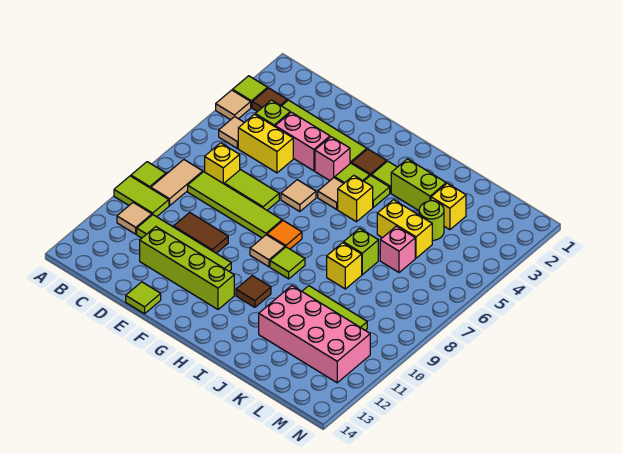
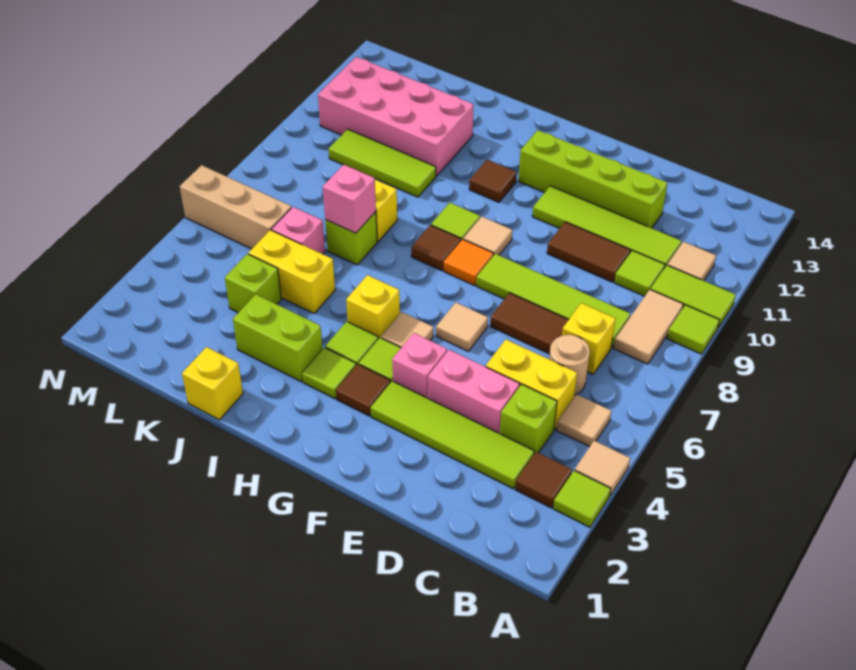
none -> tan round brick C6 level 1
lime tile D7:E7 level 1 -> brown tile D7:E7 level 1
lime tile E14 level 1 -> lime tile C10 level 1
none -> brown tile H8 level 1
none -> pink brick J7 level 2
yellow brick K3 level 1 -> yellow brick J1 level 1
lime round brick K4 level 1 -> lime brick K4 level 1
none -> tan brick L6:N6 level 1

